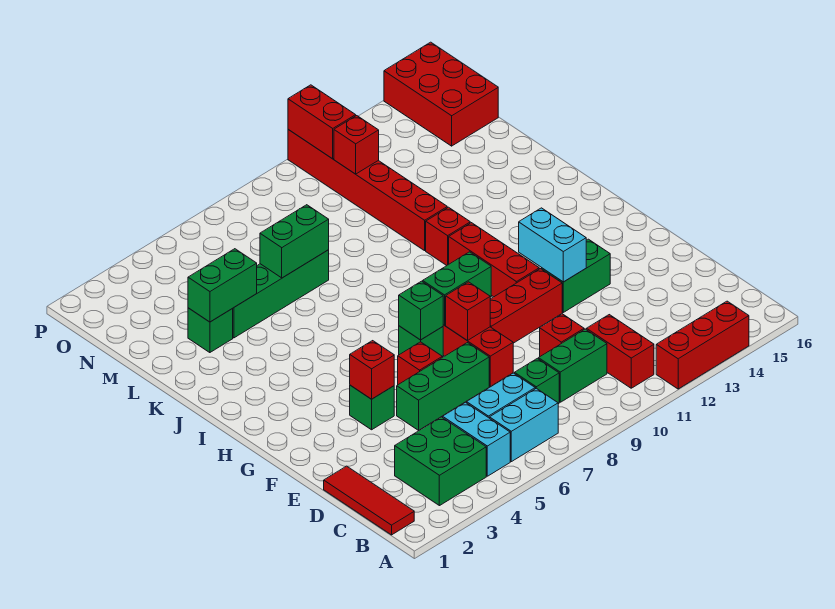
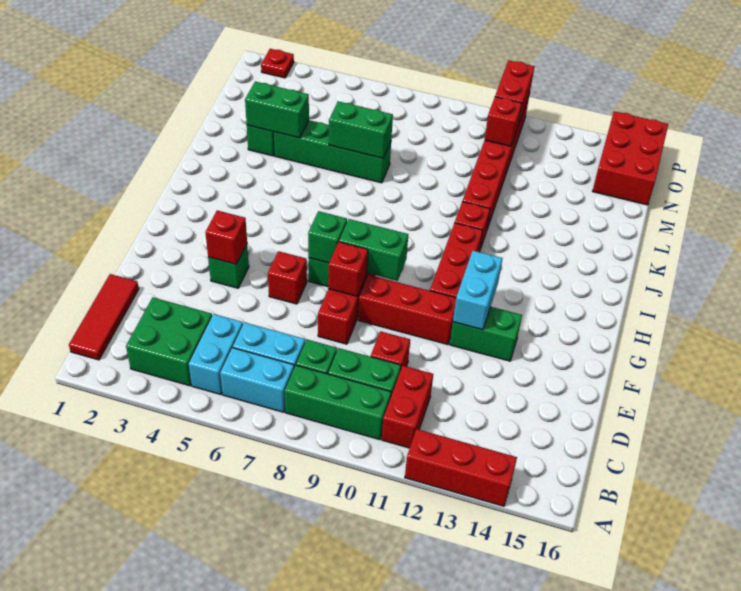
green brick E5:E7 level 1 -> green brick B8:B10 level 1
none -> red plate P2 level 1

